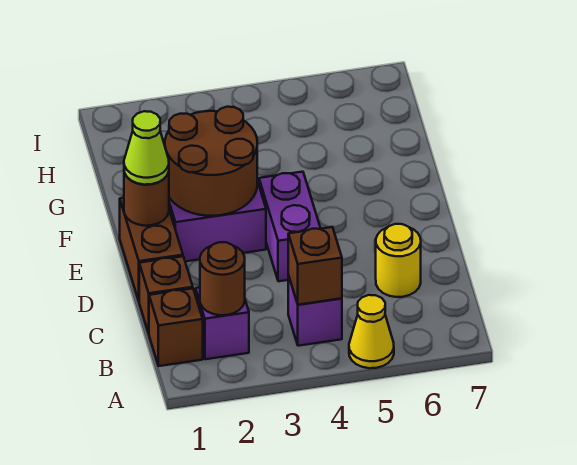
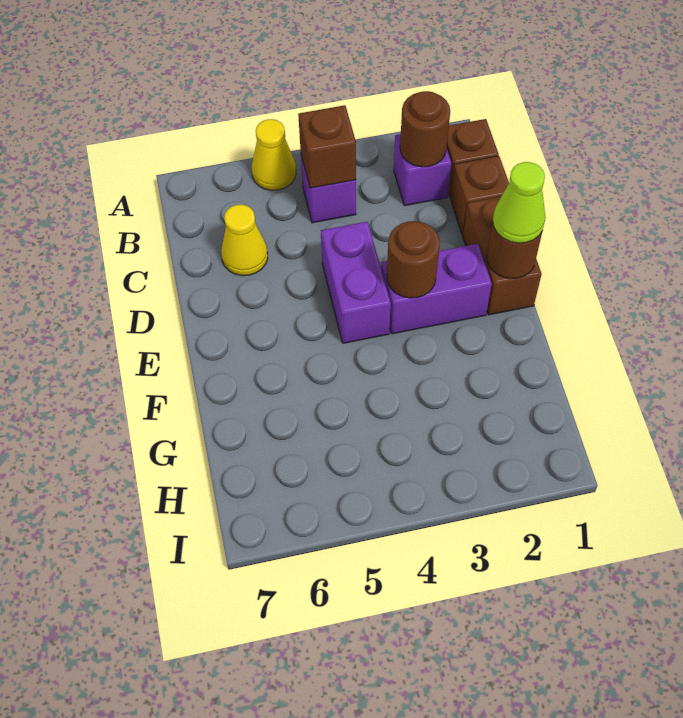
yellow round brick C6 level 1 -> yellow cone C6 level 1
brown round brick E2:F3 level 2 -> brown round brick E3 level 2

